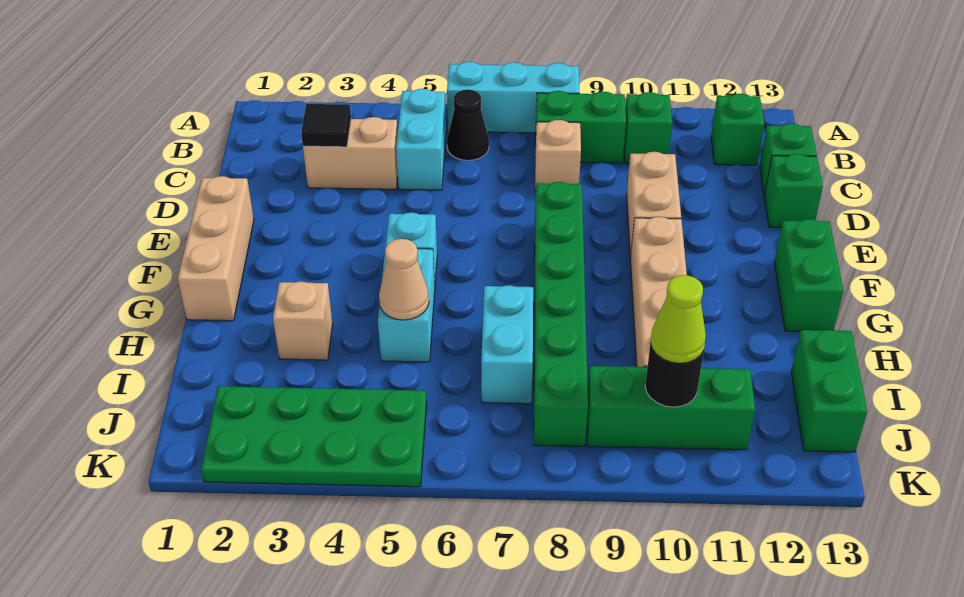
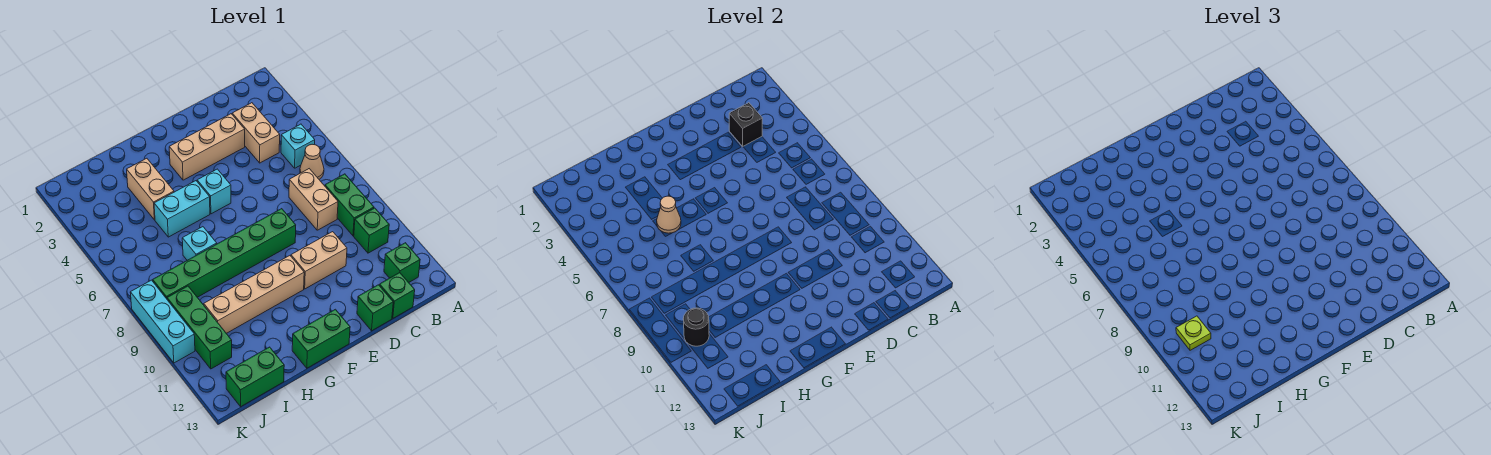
cyan brick A6:A8 level 1 -> cyan brick K8:K10 level 1
cyan brick B5:C5 level 1 -> cyan brick B5 level 1
black cone B6 level 1 -> tan cone B6 level 1
black tile C3 level 2 -> black brick C3 level 2
tan brick C8 level 1 -> tan brick C7:C8 level 1
tan brick E1:G1 level 1 -> tan brick D3:F3 level 1
tan brick H3 level 1 -> tan brick H3:H4 level 1
cyan brick H7:I7 level 1 -> cyan brick H7 level 1
green plate J2:K5 level 1 -> none
lime cone J10 level 3 -> lime plate J10 level 3

